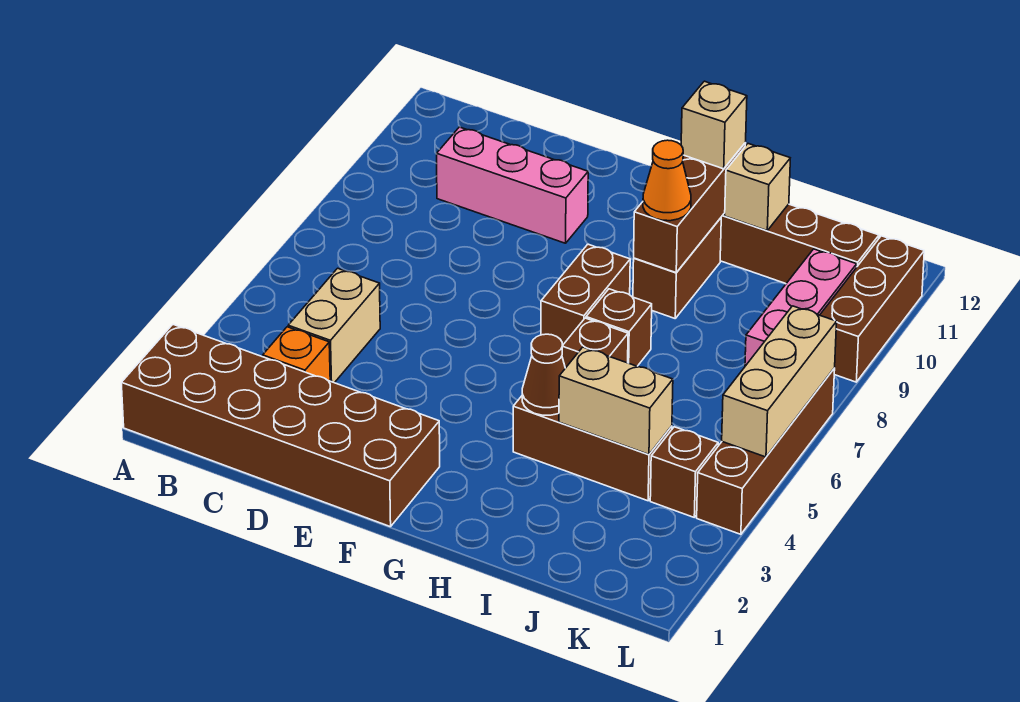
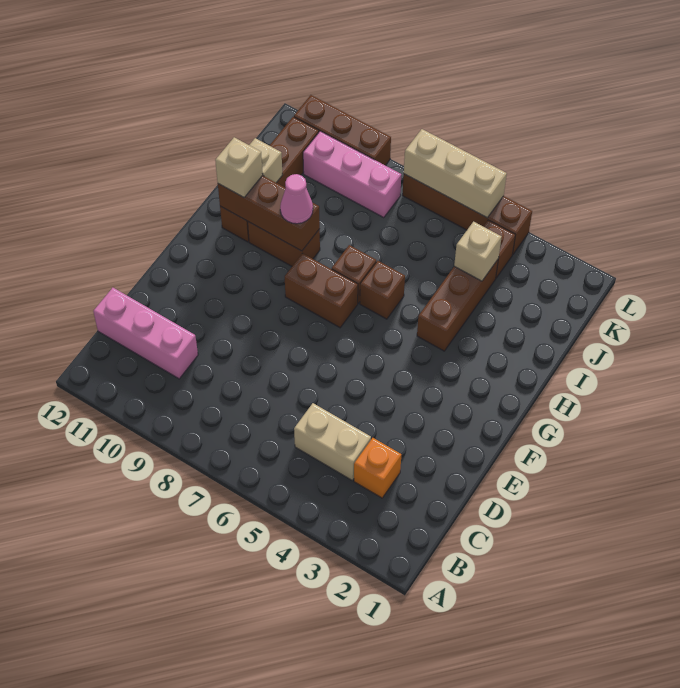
brown brick A1:F2 level 1 -> none
pink brick C10:E10 level 1 -> pink brick C10:C12 level 1
brown cone H4 level 2 -> none
orange cone H9 level 3 -> pink cone H9 level 3
tan brick I4:J4 level 2 -> tan brick J4 level 2

